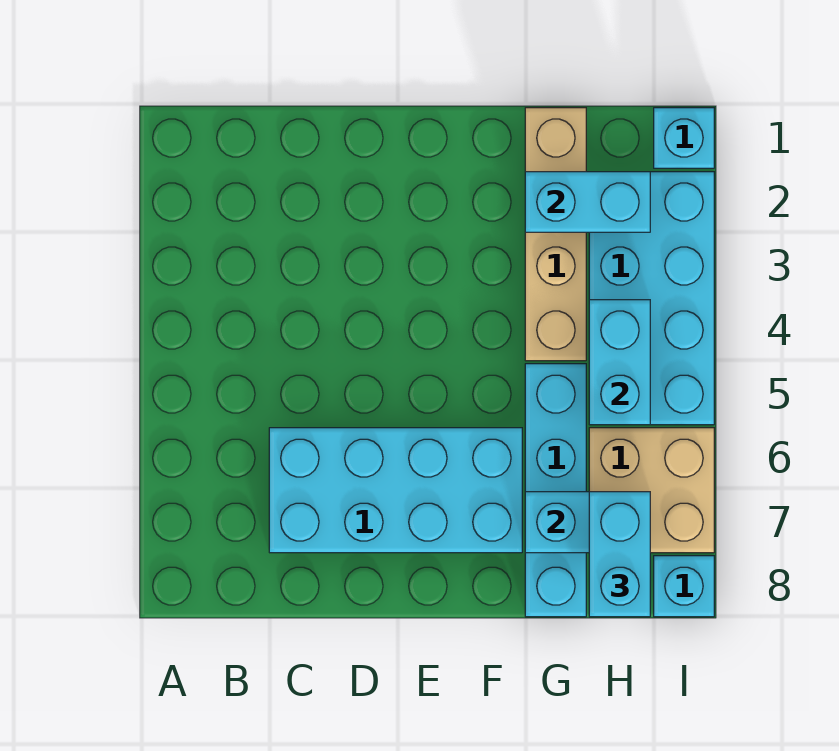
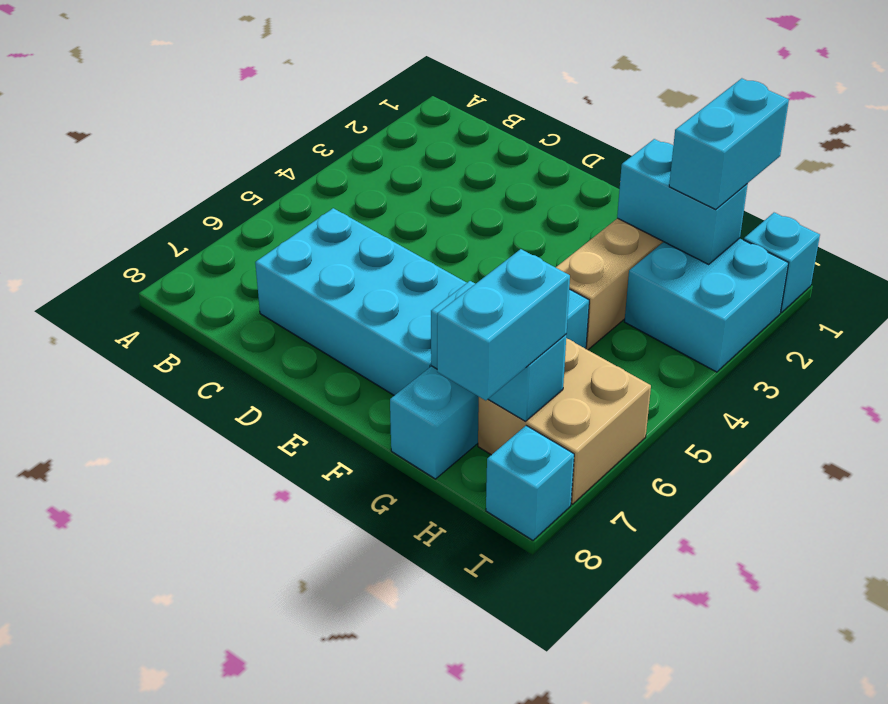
cyan brick H2:I5 level 1 -> cyan brick H2:I3 level 1
cyan brick H4:H5 level 2 -> cyan brick H1:H2 level 3

